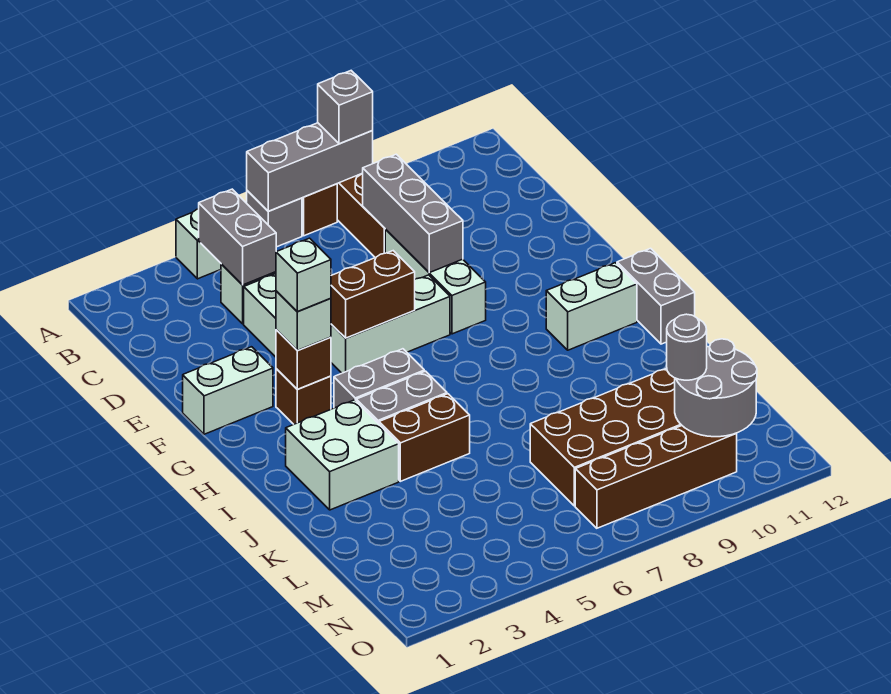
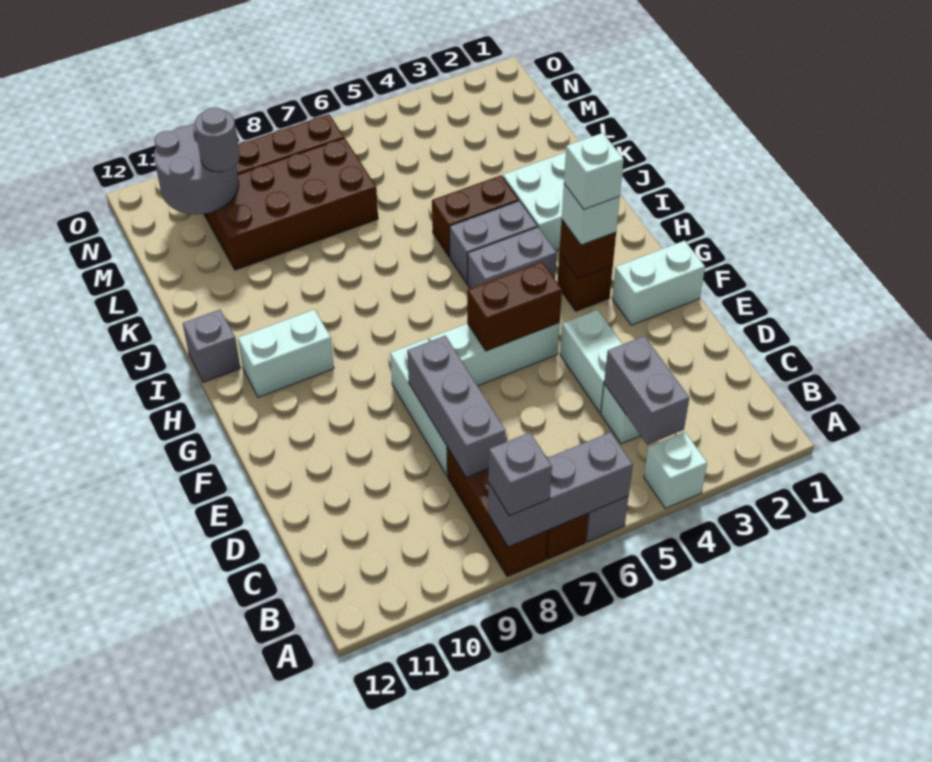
grey brick H12:I12 level 1 -> grey brick I12 level 1

